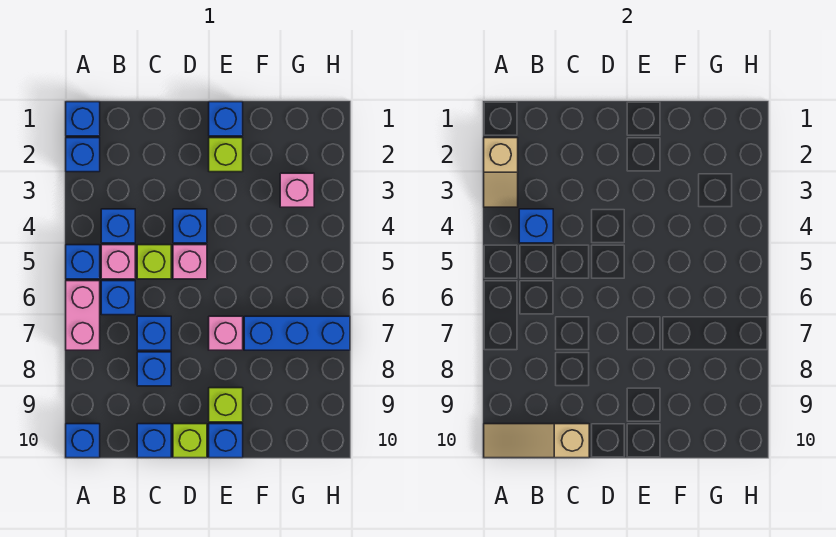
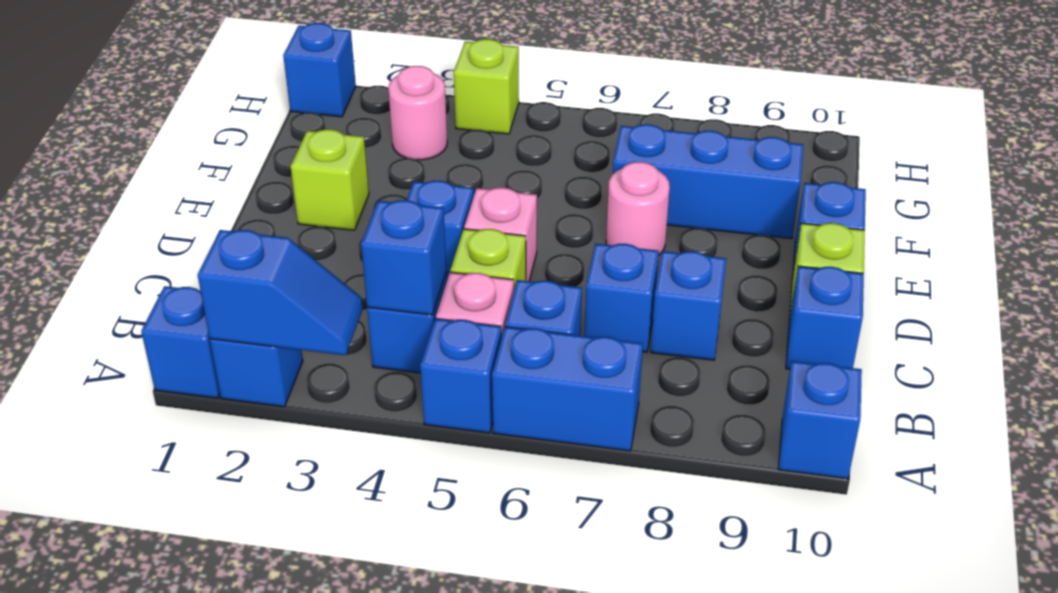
tan slope A2:A3 level 2 top 2 -> blue slope A2:A3 level 2 top 2
pink brick A6:A7 level 1 -> blue brick A6:A7 level 1
tan slope A10:C10 level 2 top C -> none
blue brick E1 level 1 -> blue brick H1 level 1
pink brick E7 level 1 -> pink round brick E7 level 1
lime brick E9 level 1 -> lime brick H4 level 1
blue brick F7:H7 level 1 -> blue brick F7:F9 level 1
pink brick G3 level 1 -> pink round brick G3 level 1

